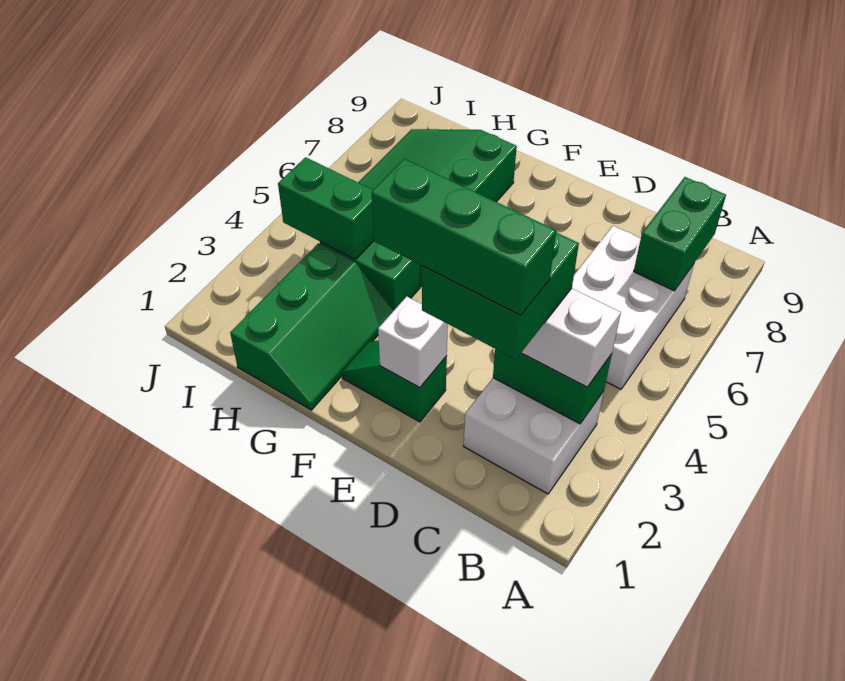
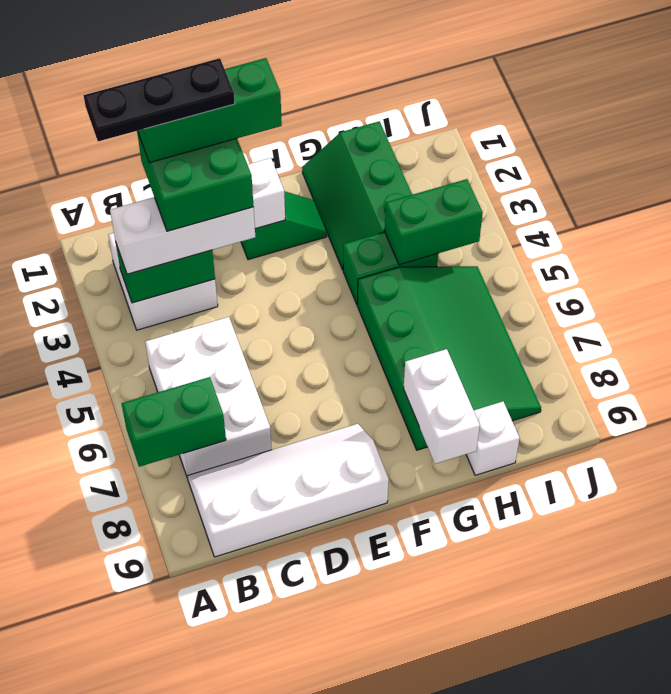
none -> black plate B2:D2 level 6
green brick B7:B8 level 2 -> green brick A7:B7 level 2
none -> white slope B8:E9 level 1 top 9
none -> white brick G8:G9 level 2
none -> white brick H9 level 1

